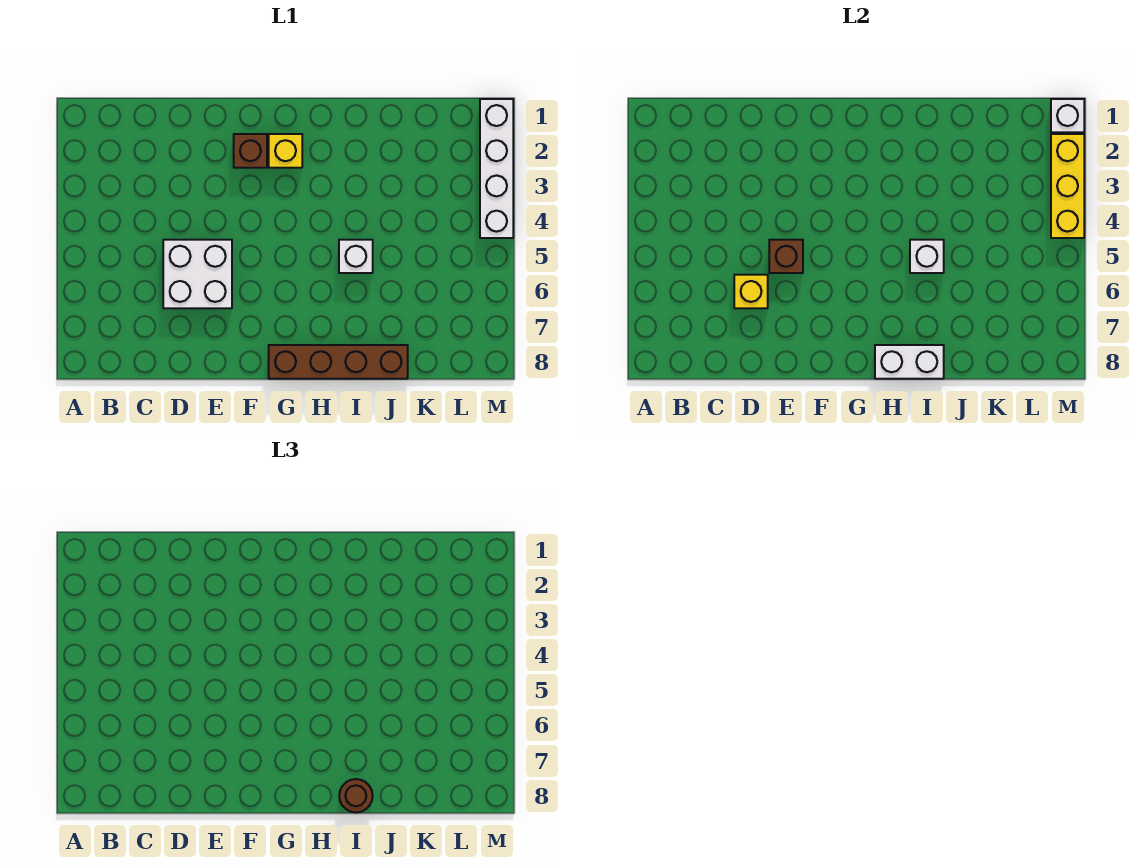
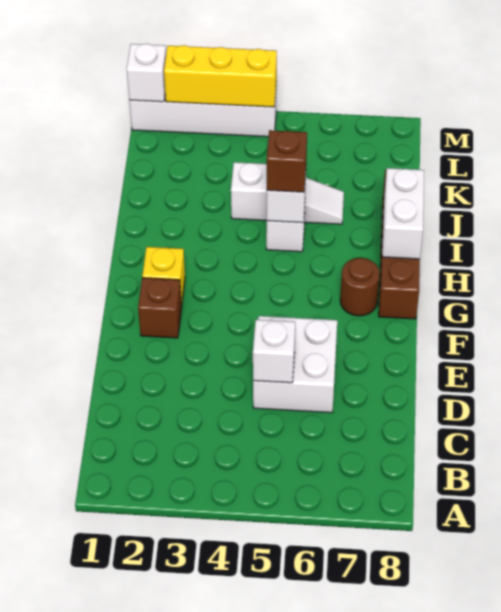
none -> white brick D5 level 2
yellow brick D6 level 2 -> none
brown brick E5 level 2 -> brown brick I5 level 3
brown round brick I8 level 3 -> brown round brick G7 level 1
none -> white slope J4:J6 level 1 top 4

